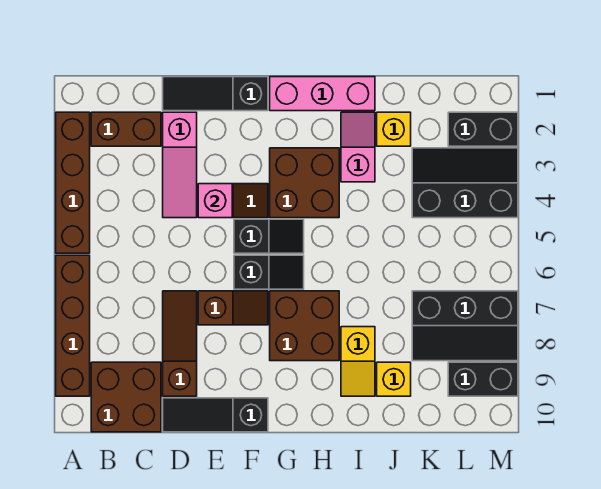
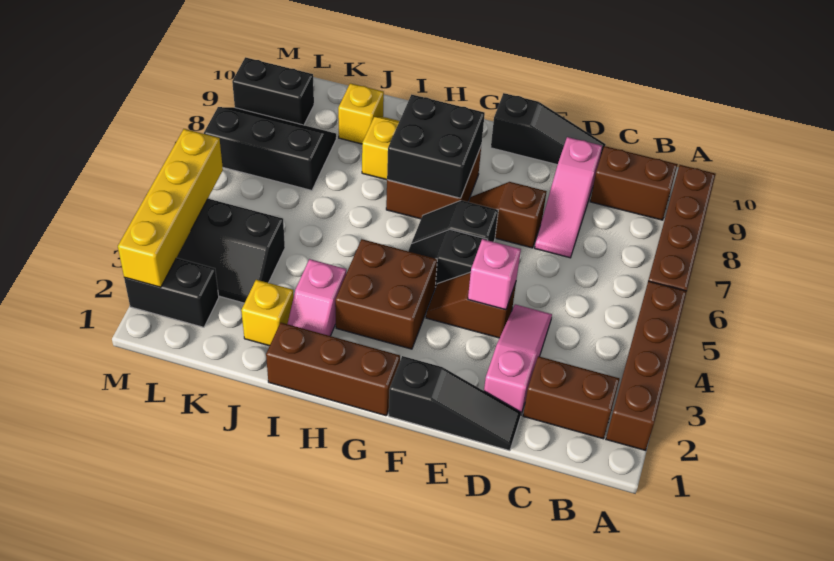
brown brick B9:C10 level 1 -> brown brick B9:C9 level 1
brown slope D7:D9 level 1 top 9 -> pink slope D7:D9 level 1 top 9
pink brick G1:I1 level 1 -> brown brick G1:I1 level 1
none -> black brick G7:H8 level 2
none -> yellow brick M2:M5 level 2

